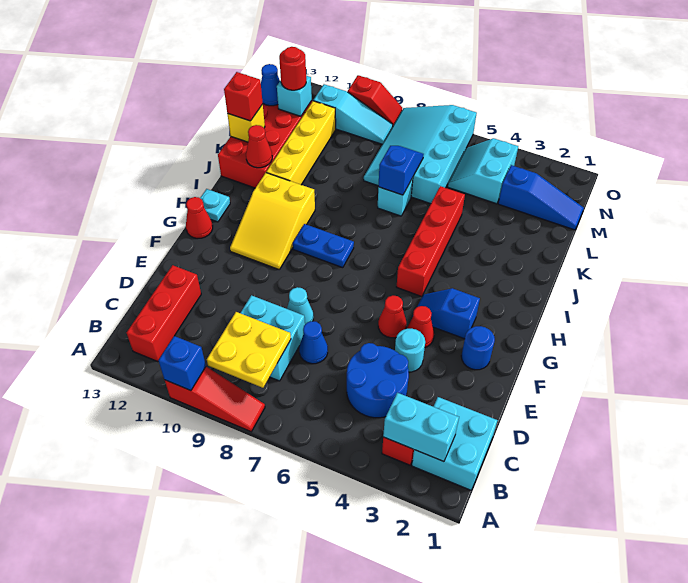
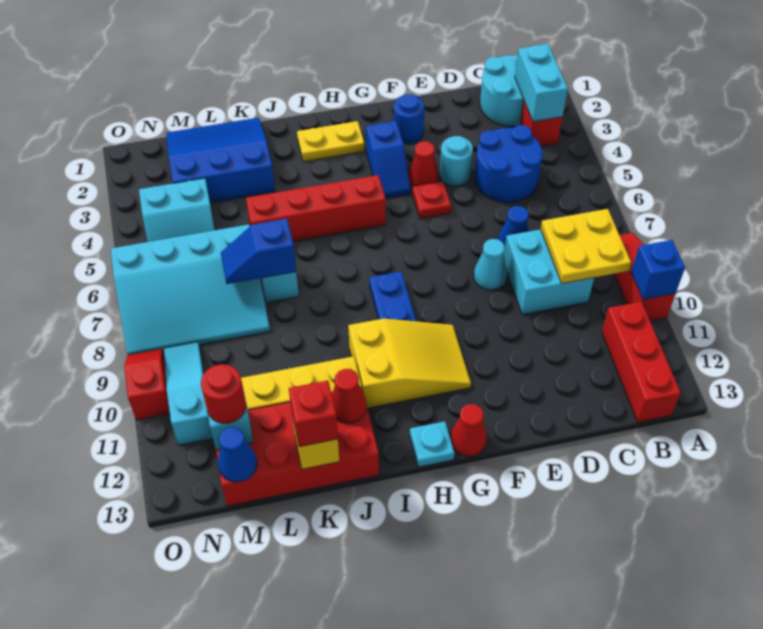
cyan brick B1:C2 level 1 -> cyan round brick B1:C2 level 1
red brick B12:D12 level 1 -> red brick B11:B13 level 1
red cone F5 level 1 -> red plate F5 level 1
none -> yellow plate H2:I2 level 1
blue slope M1:M3 level 1 top 3 -> blue slope K1:M3 level 1 top 3

